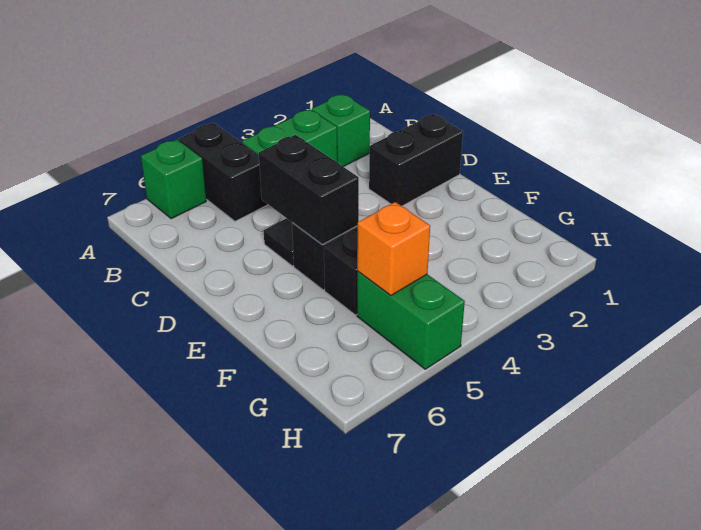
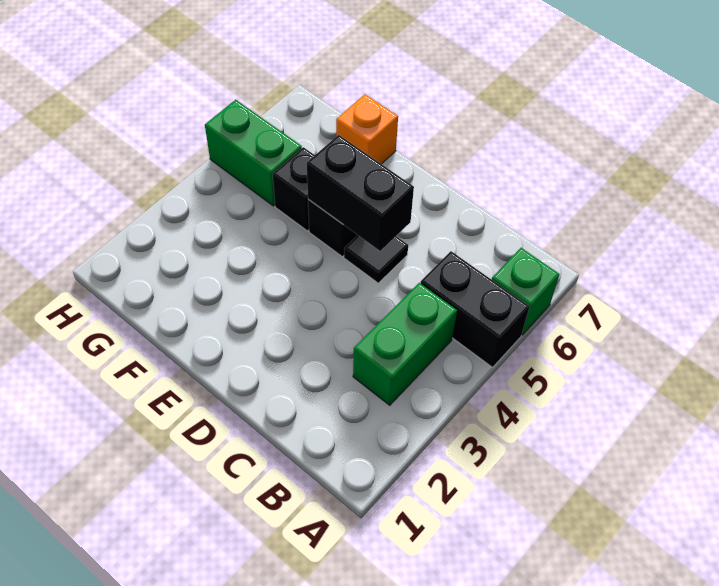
green brick B2 level 1 -> none
black brick D1:D2 level 1 -> none
orange brick G5 level 2 -> orange brick F7 level 1

